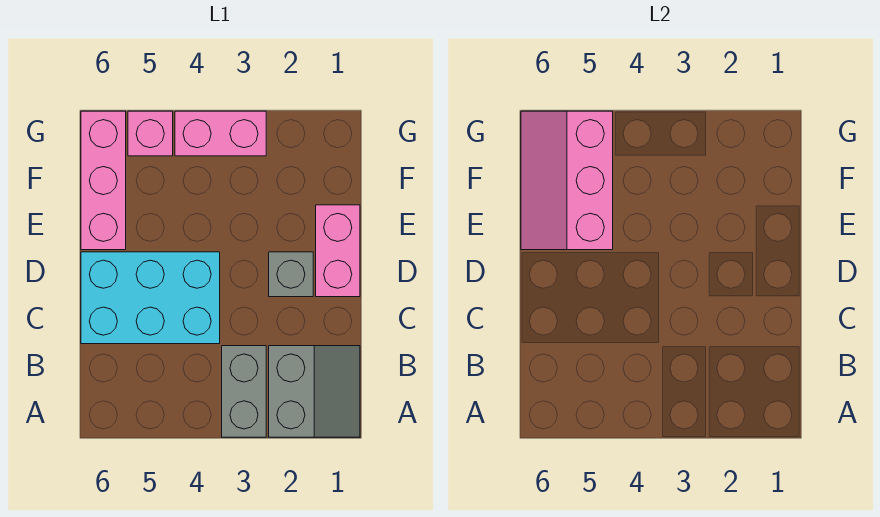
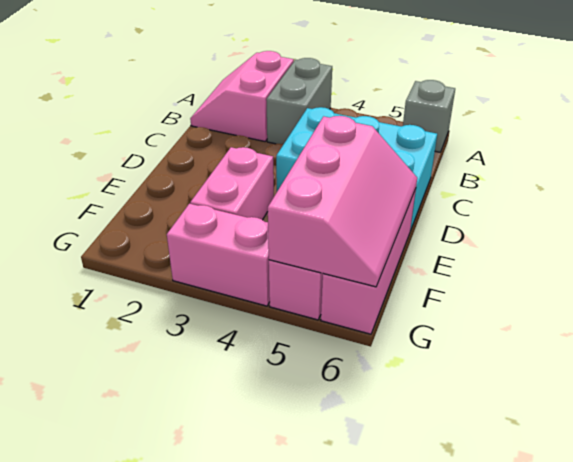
grey slope A1:B2 level 1 top 2 -> pink slope A1:B2 level 1 top 2
pink brick D1:E1 level 1 -> pink brick E3:F3 level 1
grey brick D2 level 1 -> grey brick A6 level 1

